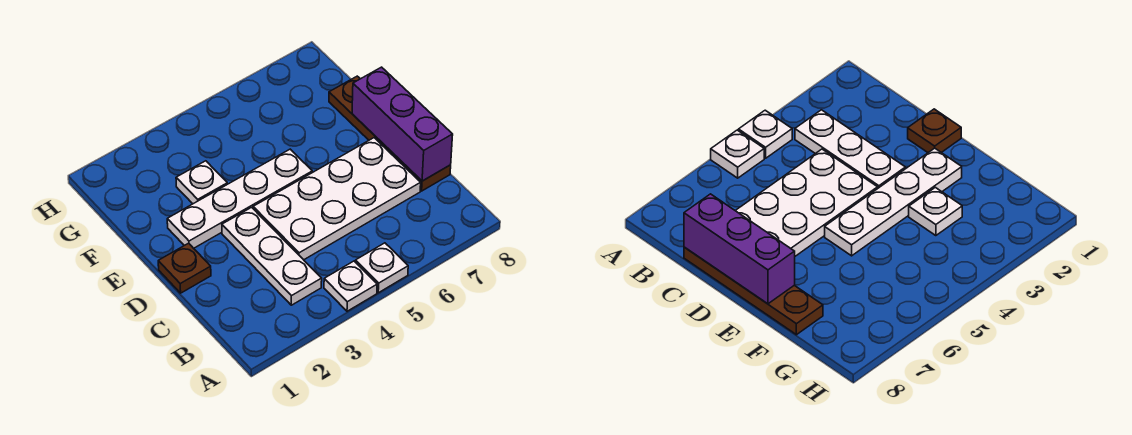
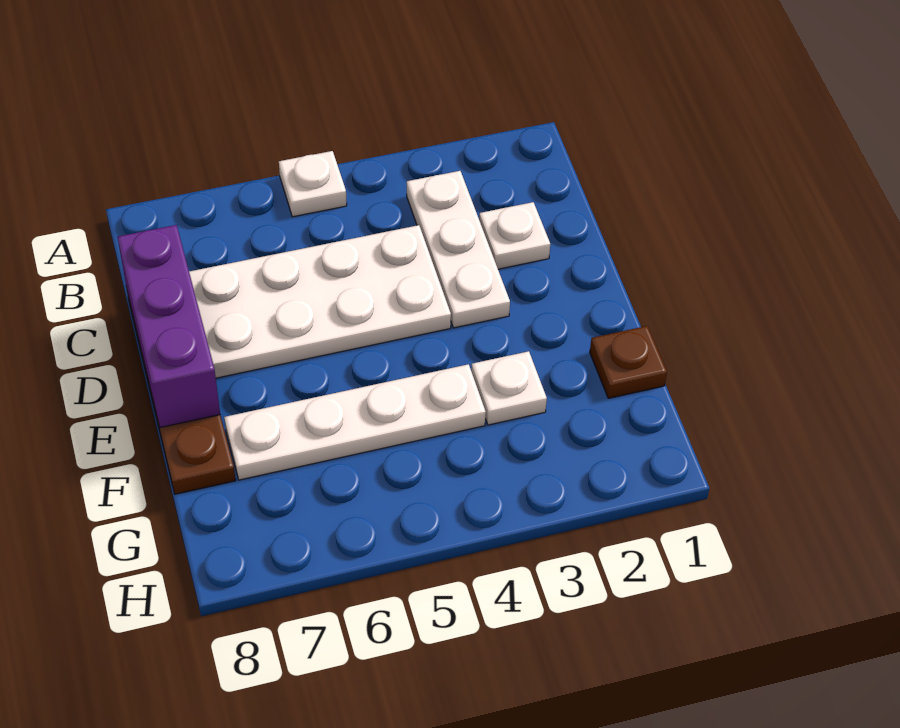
white plate A4 level 1 -> white plate C2 level 1
brown plate D1 level 1 -> brown plate F1 level 1
white plate E2:E5 level 1 -> white plate F4:F7 level 1

